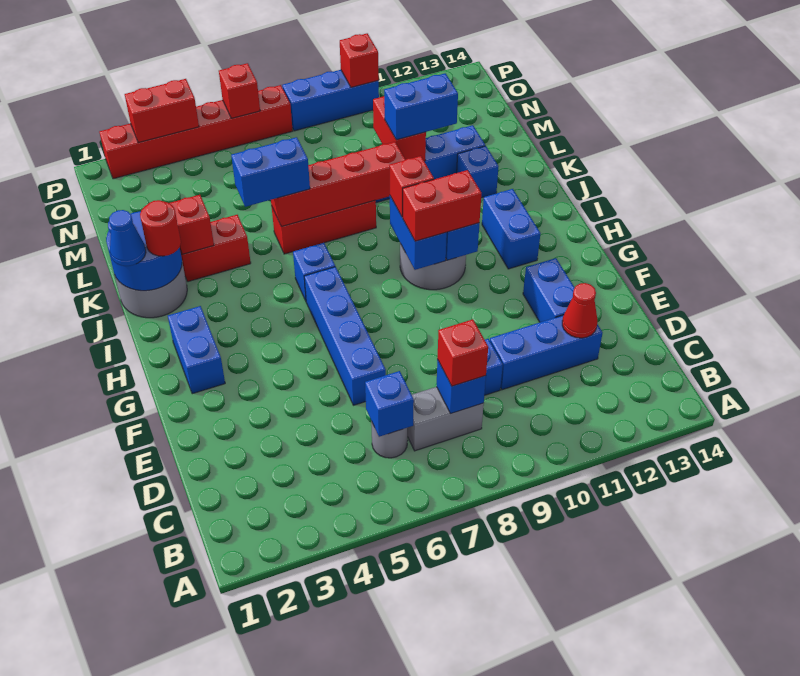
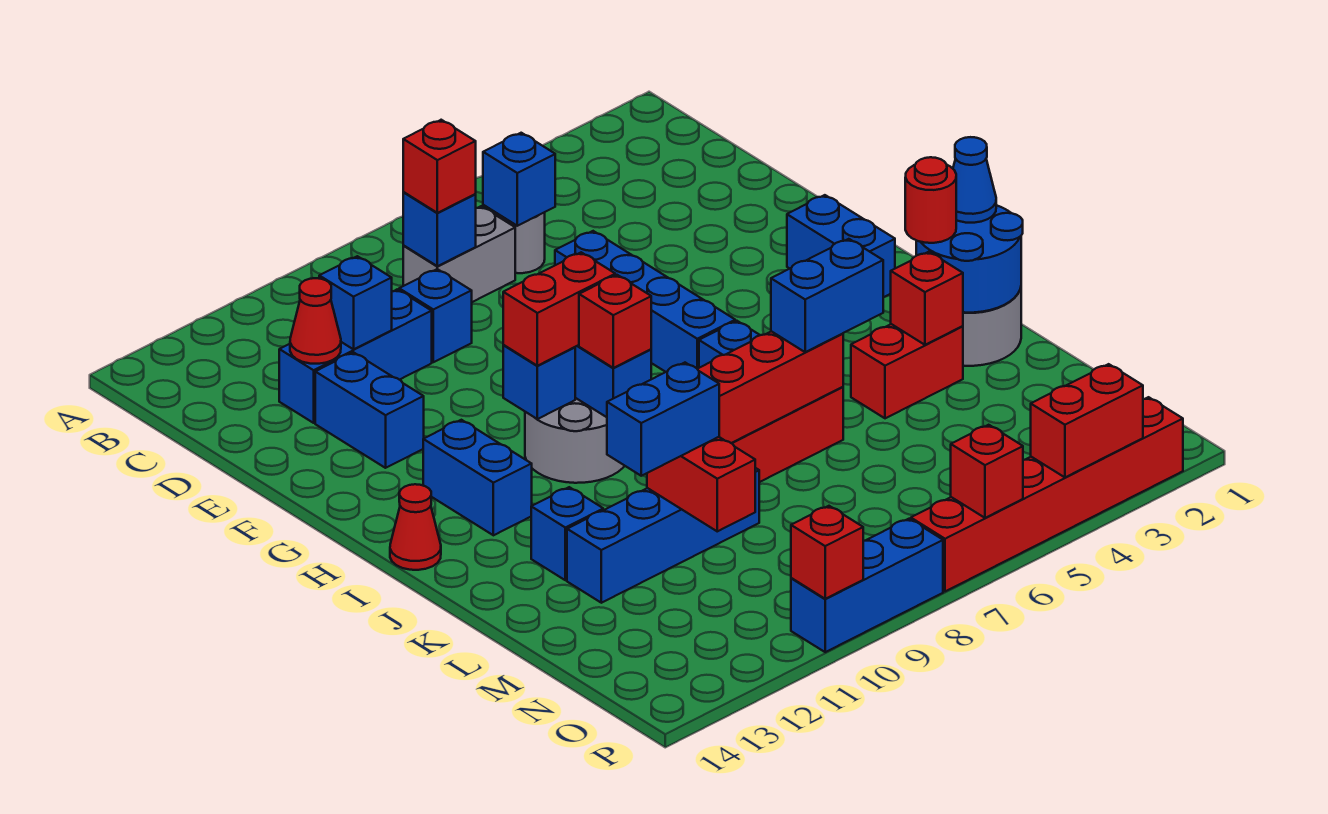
none -> blue brick D11 level 2
none -> red cone I14 level 1

